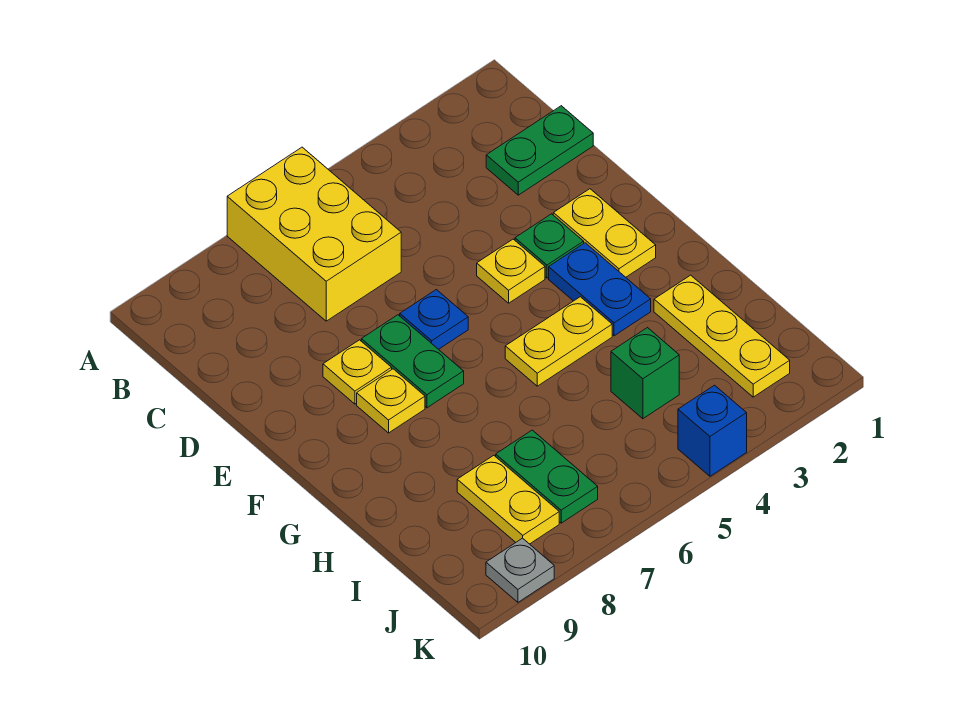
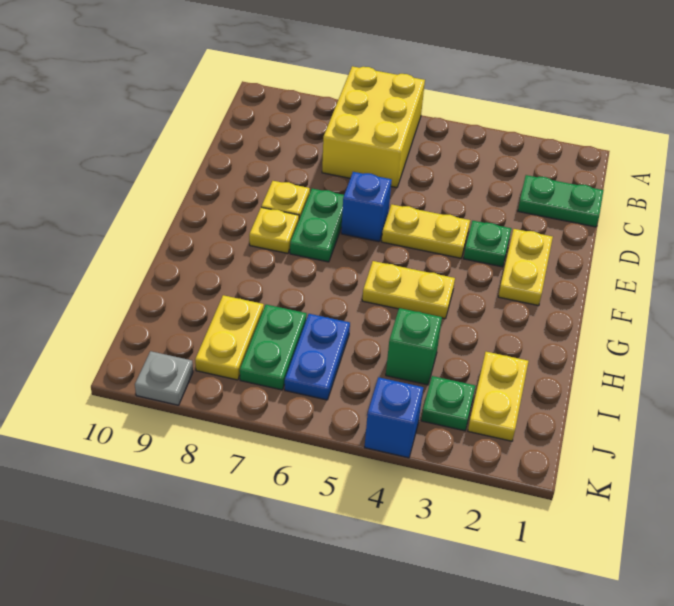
yellow plate E4 level 1 -> yellow plate E4:E5 level 1
blue plate E6 level 1 -> blue brick E6 level 1
blue plate F3:G3 level 1 -> blue plate I6:J6 level 1
yellow plate H2:J2 level 1 -> yellow plate I2:J2 level 1
none -> green plate J3 level 1

